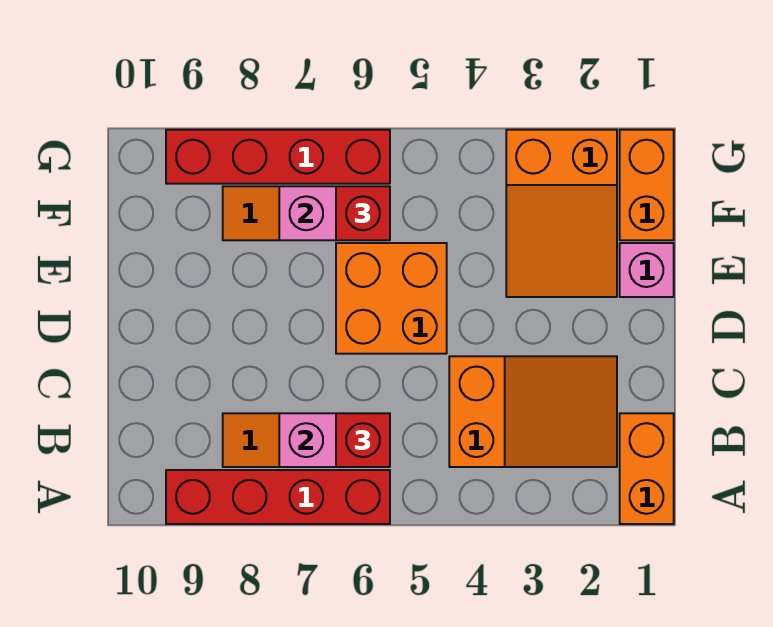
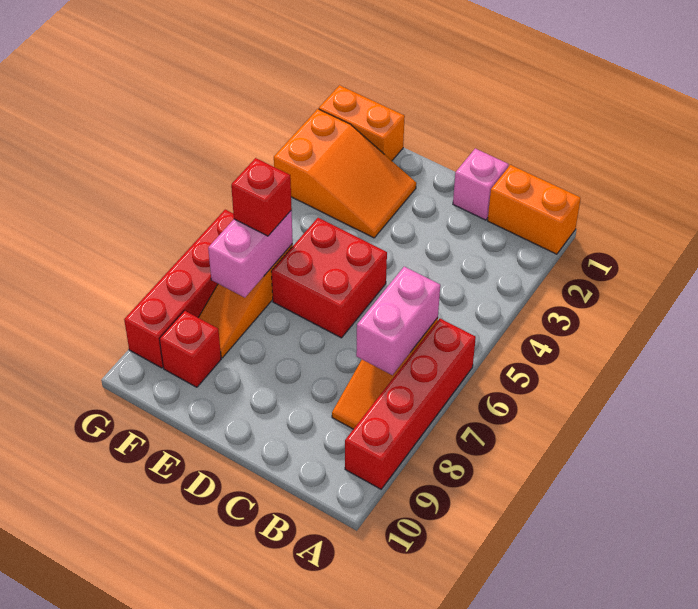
orange slope B2:C4 level 1 top 4 -> none
red brick B6 level 3 -> red brick F9 level 1
orange brick D5:E6 level 1 -> red brick D5:E6 level 1
pink brick E1 level 1 -> pink brick C1 level 1

